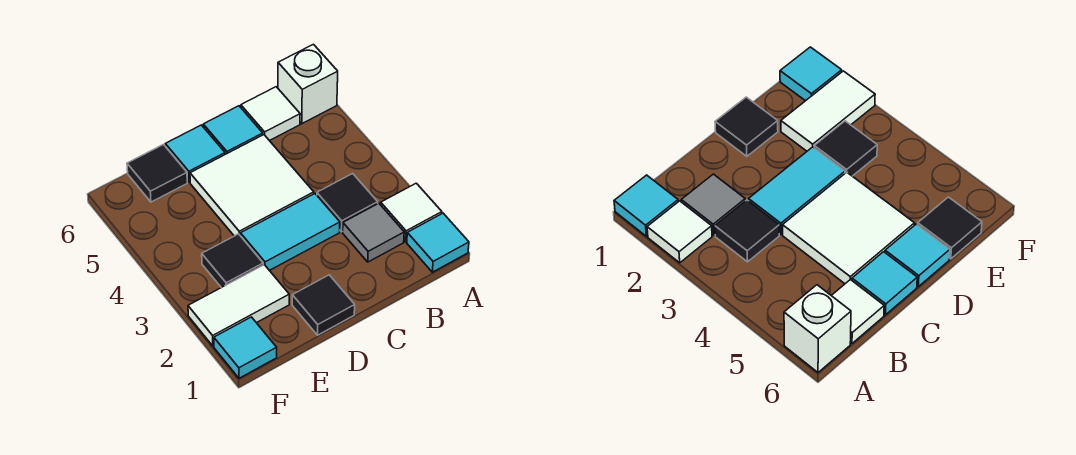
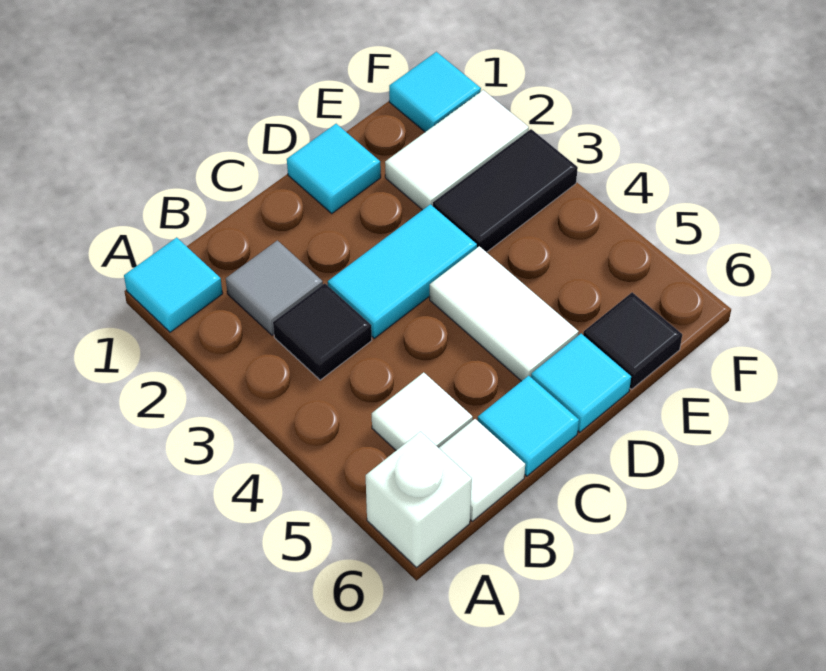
white tile A2 level 1 -> white tile B5 level 1
white tile C4:D5 level 1 -> white tile D4:D5 level 1
black tile D1 level 1 -> cyan tile D1 level 1
black tile E3 level 1 -> black tile E3:F3 level 1

